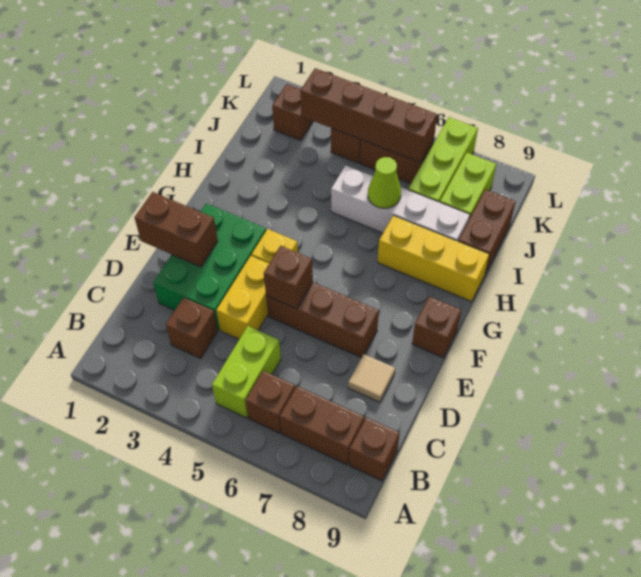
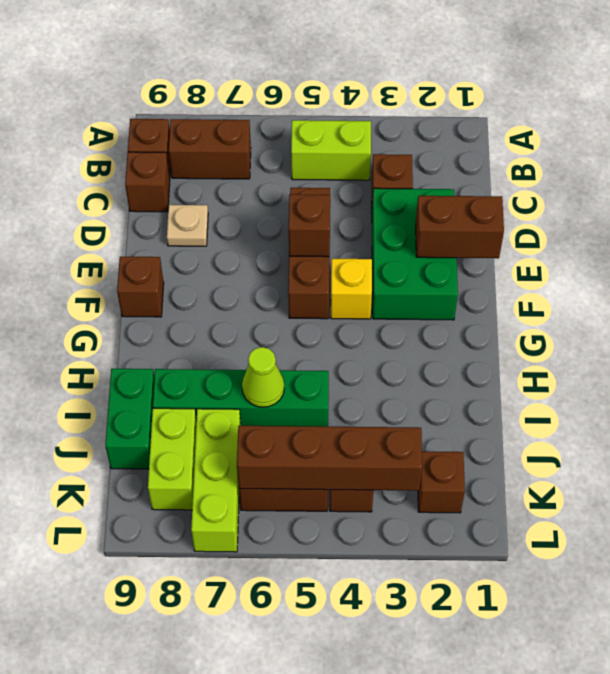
lime brick B5:C5 level 1 -> lime brick B4:B5 level 1
brown brick B6 level 1 -> brown brick C9 level 1
yellow brick D4:E4 level 1 -> none
tan tile D8 level 1 -> tan plate D8 level 1
brown brick E5:E7 level 1 -> brown brick D5:F5 level 1
yellow brick H7:H9 level 1 -> none
white brick I5:I8 level 1 -> green brick I5:I8 level 1
brown brick I9:J9 level 1 -> green brick I9:J9 level 1

